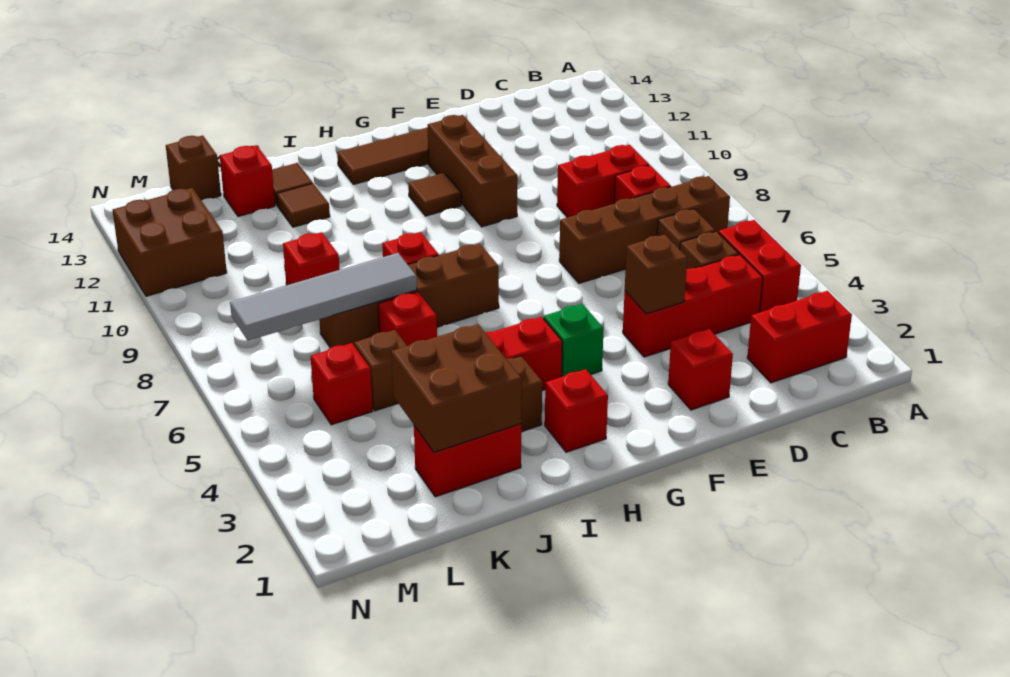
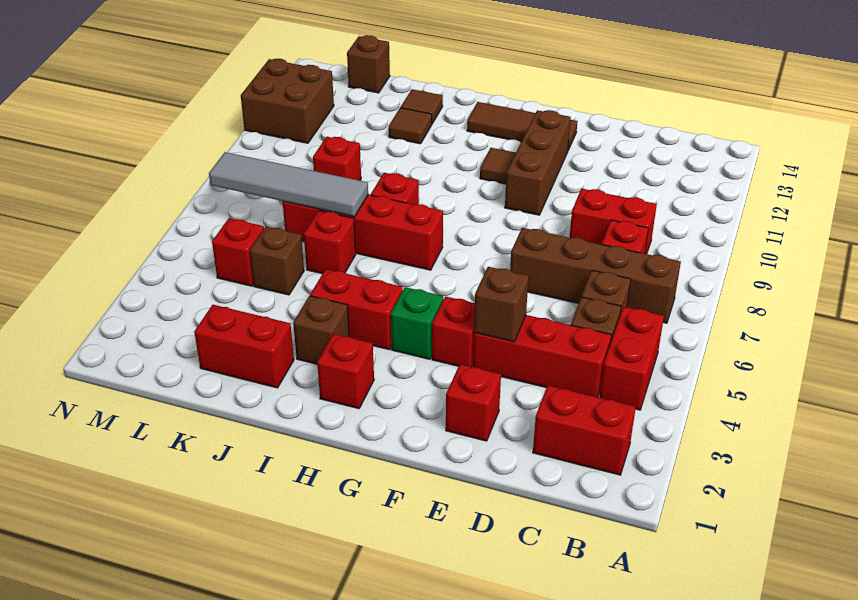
brown brick H7:K7 level 1 -> red brick H7:K7 level 1
brown brick J2:K3 level 2 -> none
red brick K13 level 1 -> red brick F4 level 1

